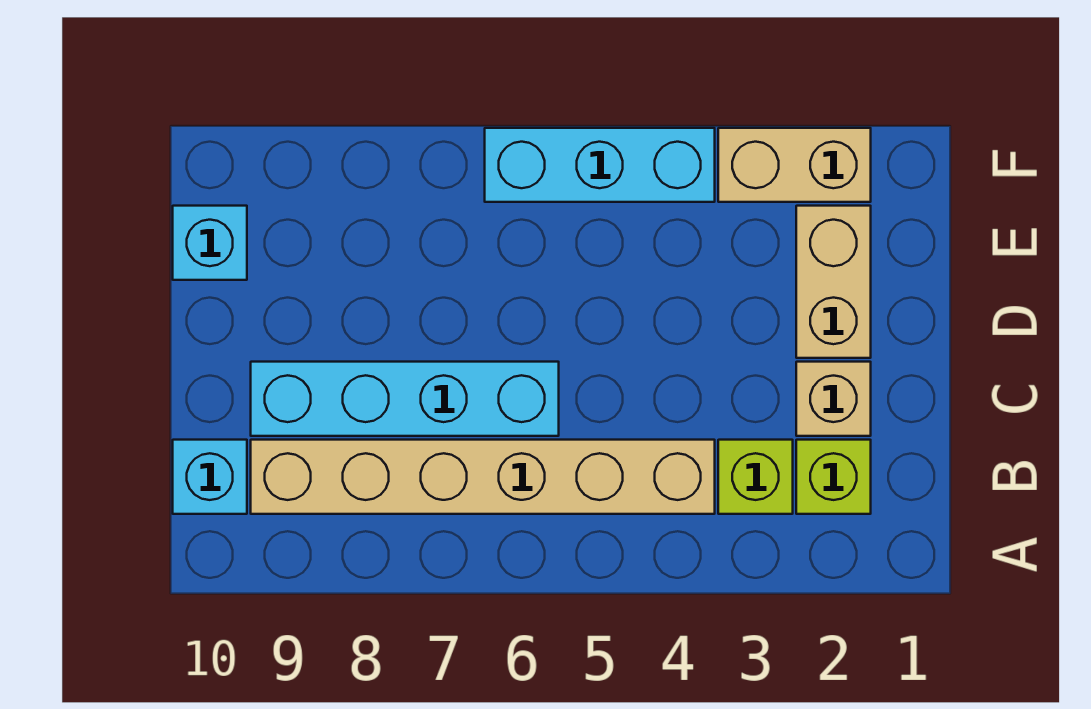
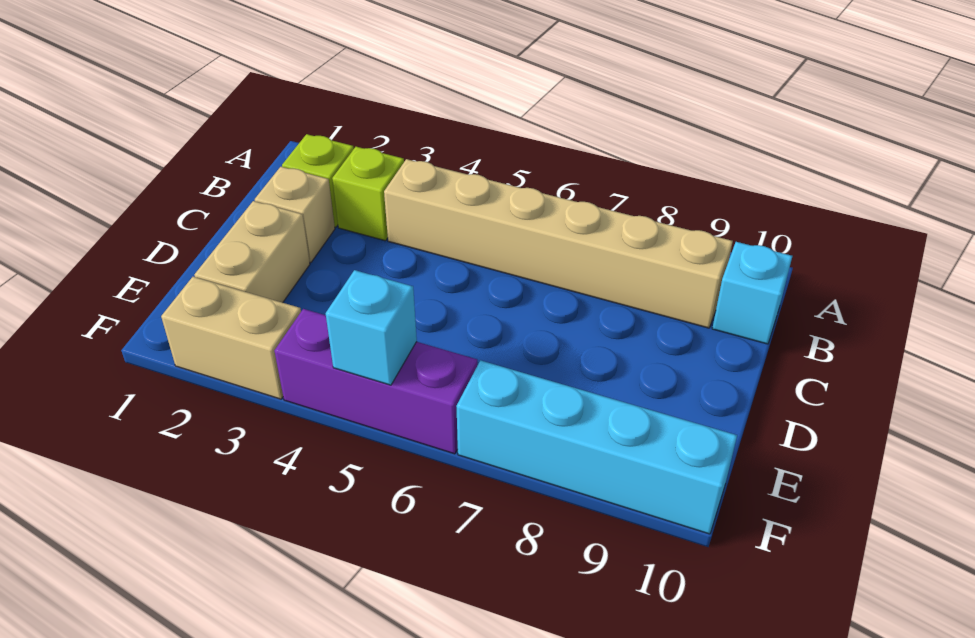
cyan brick C6:C9 level 1 -> cyan brick F7:F10 level 1
cyan brick E10 level 1 -> cyan brick F5 level 2
cyan brick F4:F6 level 1 -> purple brick F4:F6 level 1

